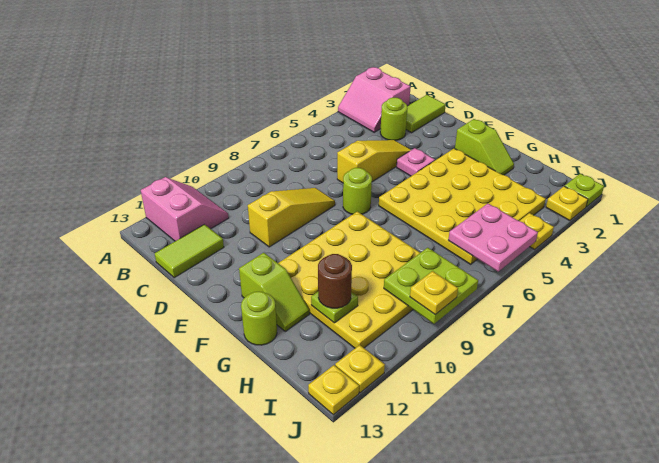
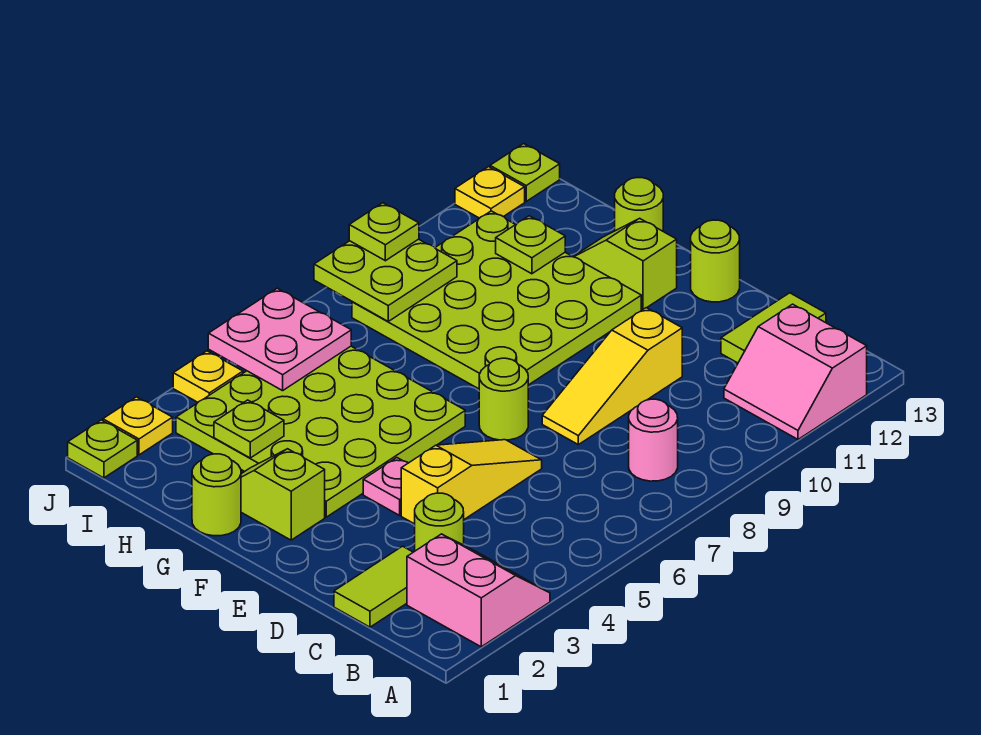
none -> pink round brick B8 level 1
yellow slope D4:D6 level 1 top 6 -> yellow slope D4:D6 level 1 top 4
none -> lime round brick E13 level 1
yellow plate F3:I6 level 1 -> lime plate F3:I6 level 1
yellow plate F8:I11 level 1 -> lime plate F8:I11 level 1
none -> lime round brick G1 level 1
none -> lime plate H3 level 2
brown round brick H11 level 3 -> none
yellow plate J9 level 3 -> lime plate J9 level 3
yellow plate J13 level 1 -> lime plate J13 level 1

